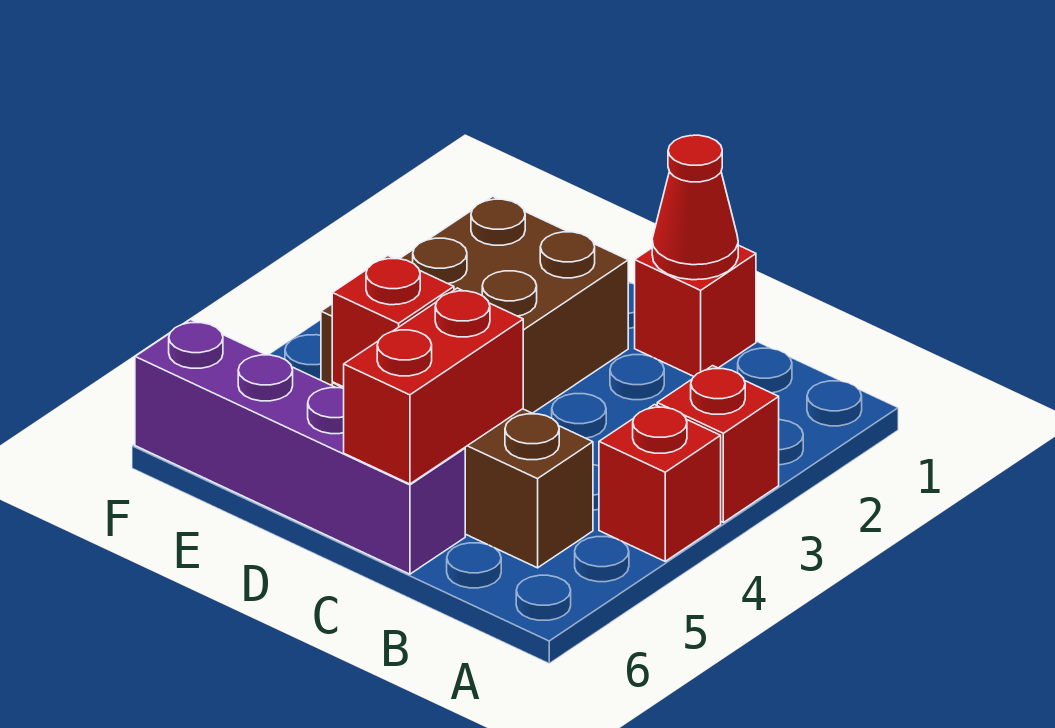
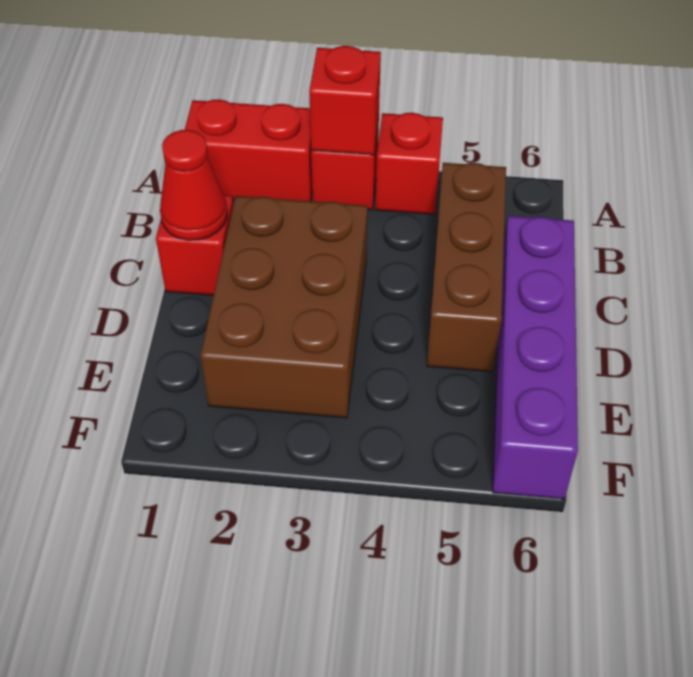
red brick C5:C6 level 2 -> red brick A1:A2 level 1
brown brick D2:E4 level 1 -> brown brick C2:E3 level 1
red brick D5 level 2 -> red brick A3 level 2

